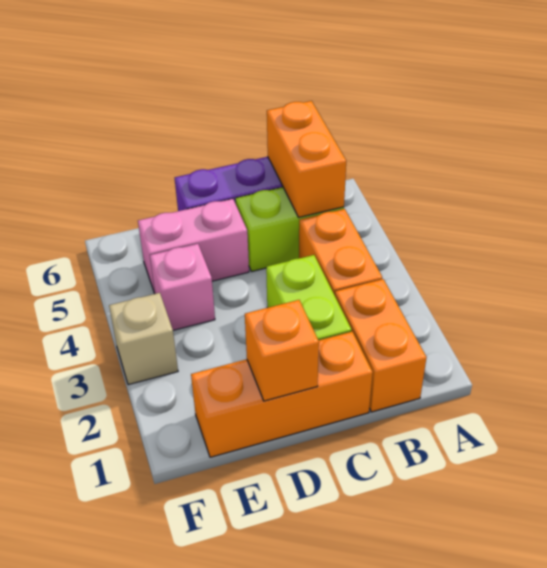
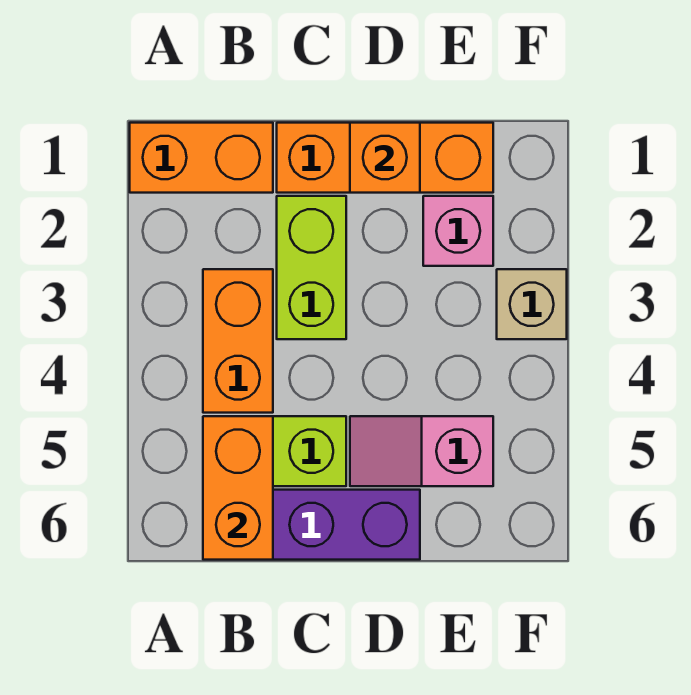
orange brick B1:B2 level 1 -> orange brick A1:B1 level 1
pink brick D5:E5 level 1 -> pink slope D5:E5 level 1 top E
pink brick E4 level 1 -> pink brick E2 level 1

